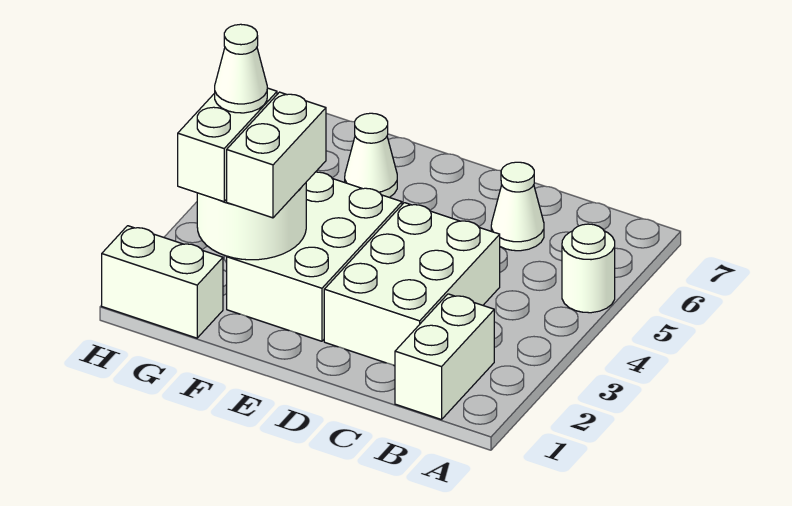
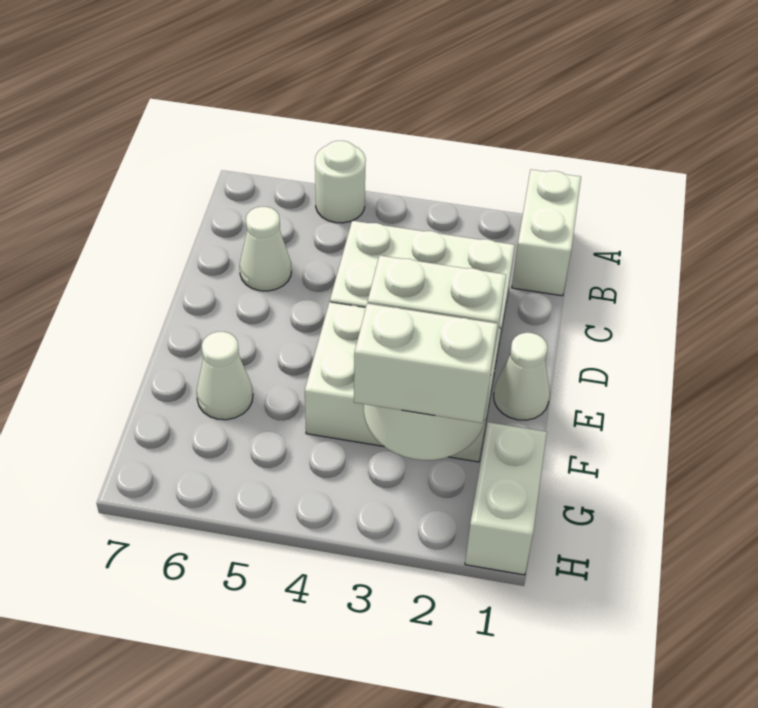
white brick B1:B2 level 1 -> white brick A1:B1 level 1
white cone G3 level 4 -> white cone E1 level 1

